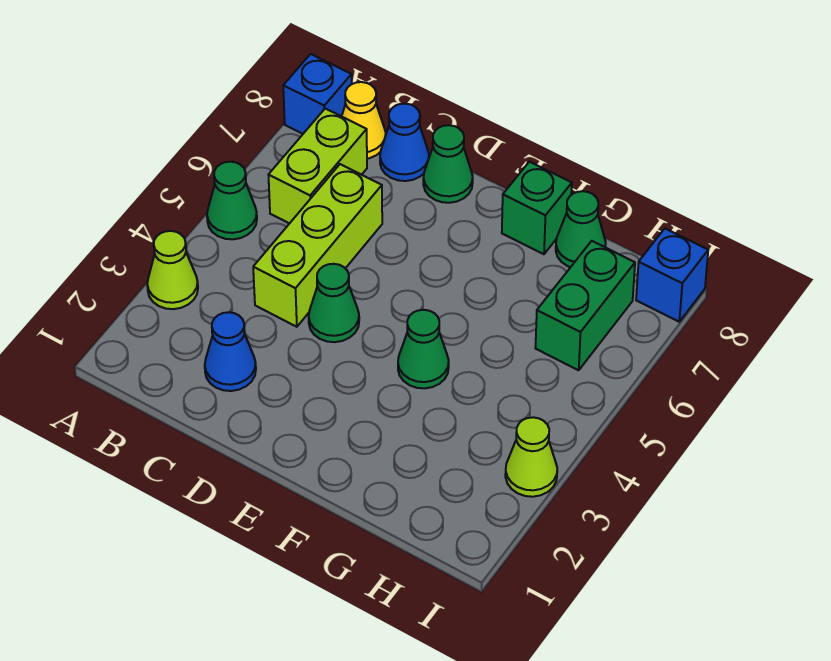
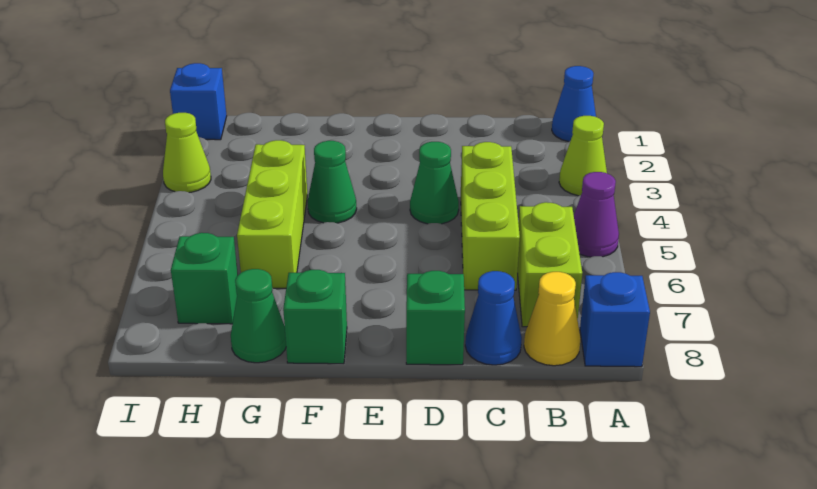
green cone A5 level 1 -> purple cone A5 level 1
blue cone C2 level 1 -> blue cone A1 level 1
green cone D8 level 1 -> green brick D8 level 1
none -> lime brick G4:G6 level 1
green brick H6:H7 level 1 -> green brick H7 level 1
blue brick I8 level 1 -> blue brick I1 level 1

